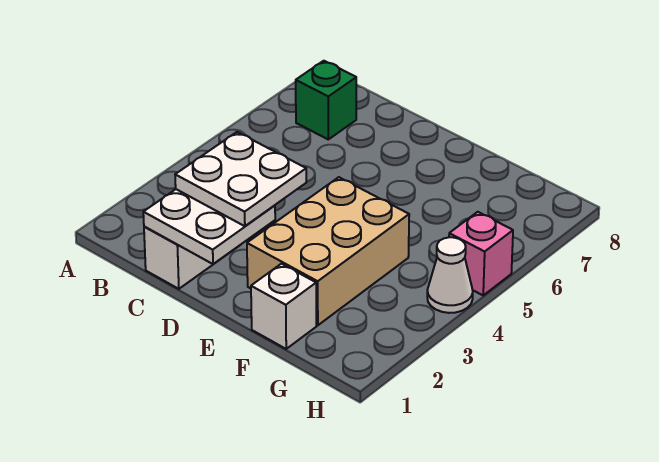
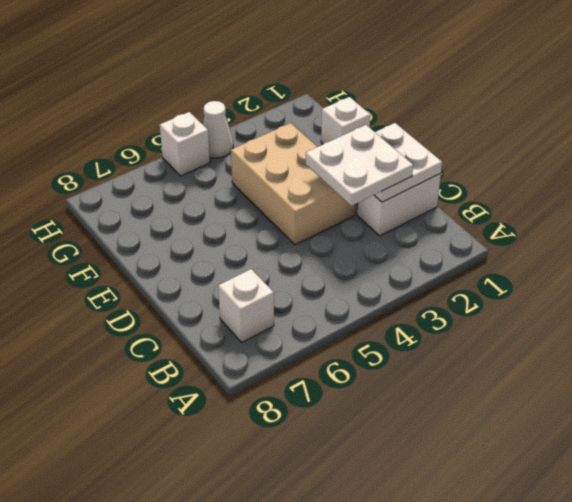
green brick B7 level 1 -> white brick B7 level 1
tan brick E2:F4 level 1 -> tan brick D3:F4 level 1
pink brick H5 level 1 -> white brick H5 level 1

